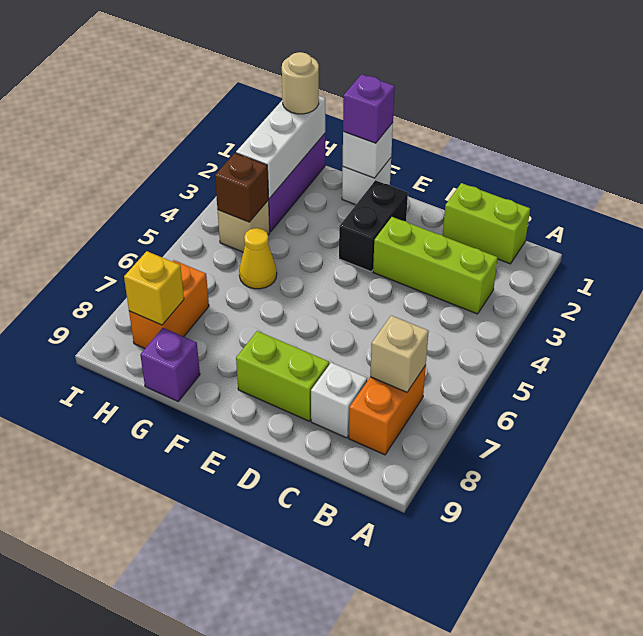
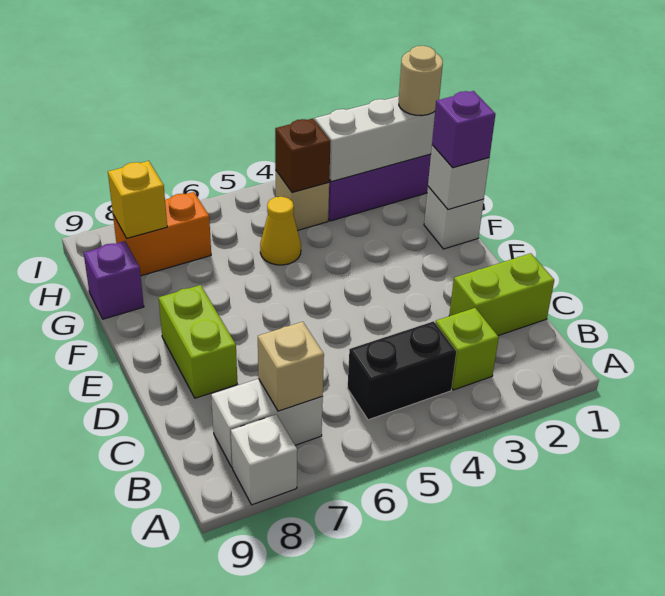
lime brick B1:C1 level 1 -> lime brick C1:C2 level 1
lime brick B3:D3 level 1 -> lime brick B3 level 1
orange brick B7:B8 level 1 -> white brick B7:B8 level 1
white brick C8 level 1 -> white brick A8 level 1
black brick E2:E3 level 1 -> black brick B4:B5 level 1

